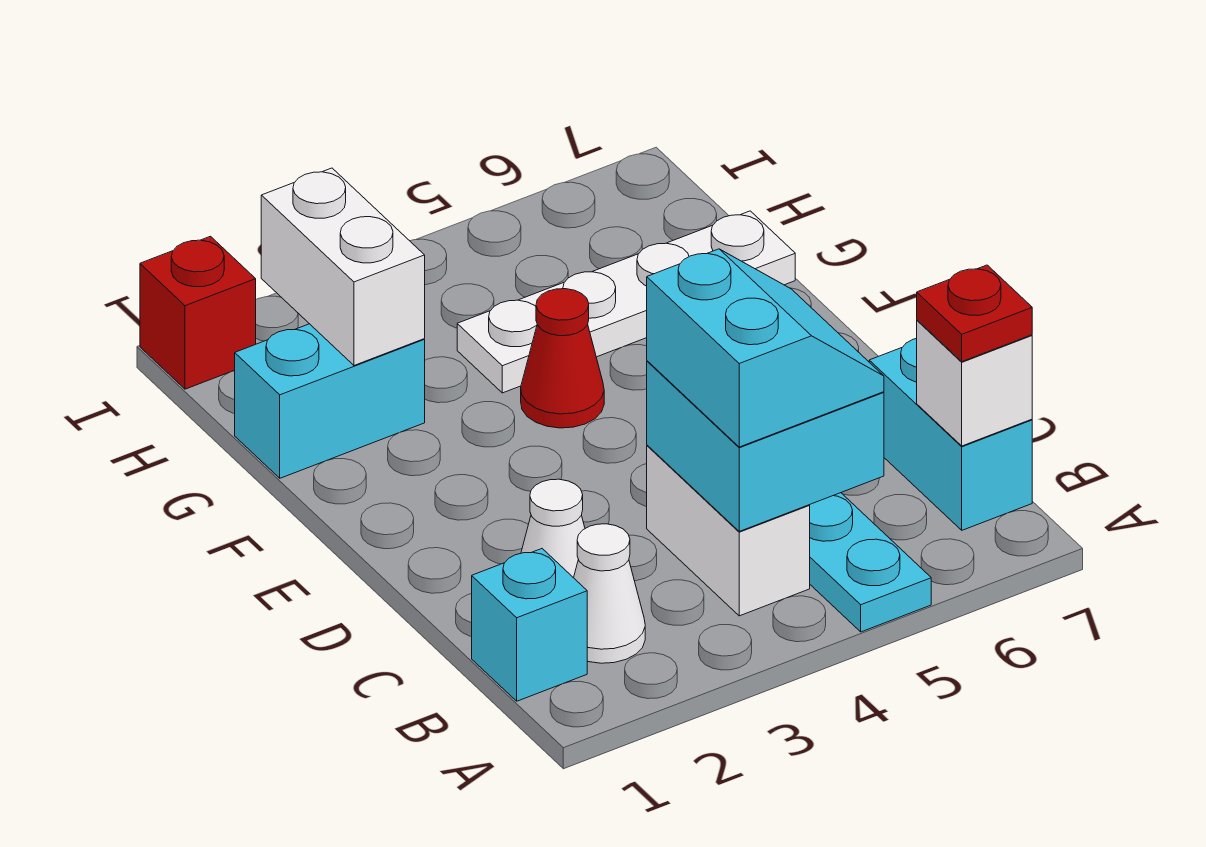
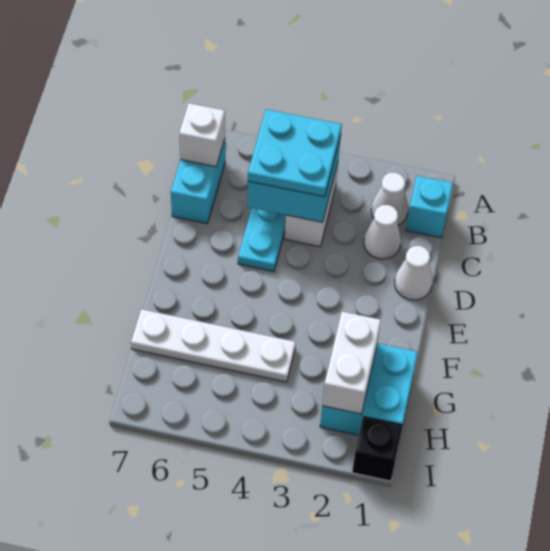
cyan slope B4:C5 level 3 top 4 -> cyan plate B4:C5 level 3
red plate B7 level 3 -> none
none -> white cone D1 level 1
red cone F4 level 1 -> none
cyan brick G1:G2 level 1 -> cyan brick G1:H2 level 1
red brick I1 level 1 -> black brick I1 level 1

